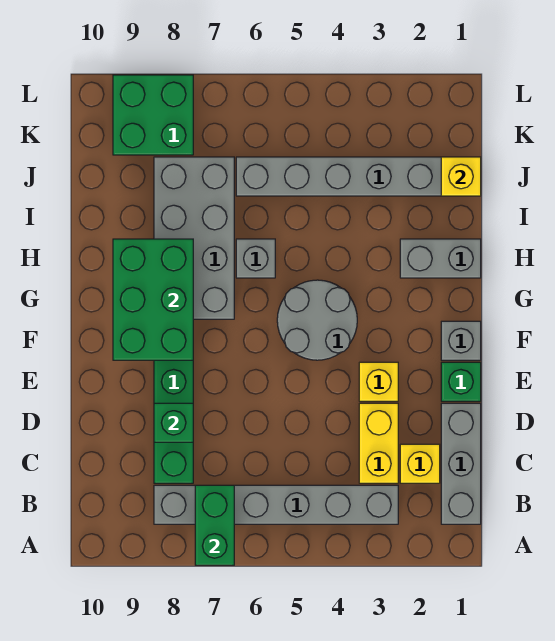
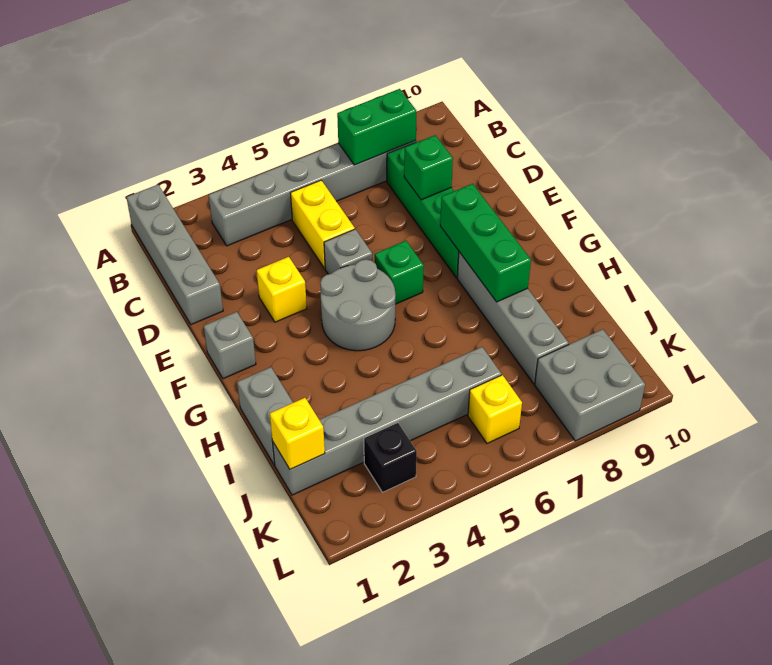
green brick A7:B7 level 2 -> green brick B7:B8 level 2
grey brick B1:D1 level 1 -> grey brick A1:D1 level 1
yellow brick C2 level 1 -> yellow brick K6 level 1
yellow brick C3:D3 level 1 -> yellow brick C5:D5 level 1
green brick E1 level 1 -> green brick F6 level 1
green brick F8:H9 level 2 -> green brick F8:H8 level 2
grey brick G7:J8 level 1 -> grey brick G8:J8 level 1
grey brick H1:H2 level 1 -> grey brick H1:I1 level 1
grey brick H6 level 1 -> grey brick E5 level 1
none -> black brick K3 level 1
green brick K8:L9 level 1 -> grey brick K8:L9 level 1

